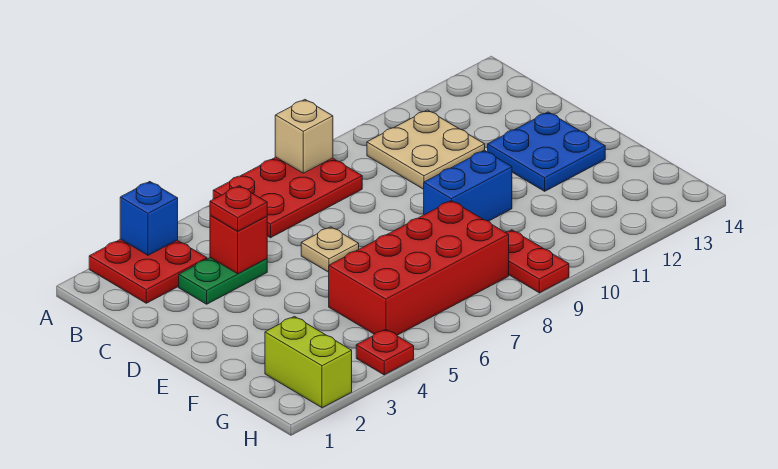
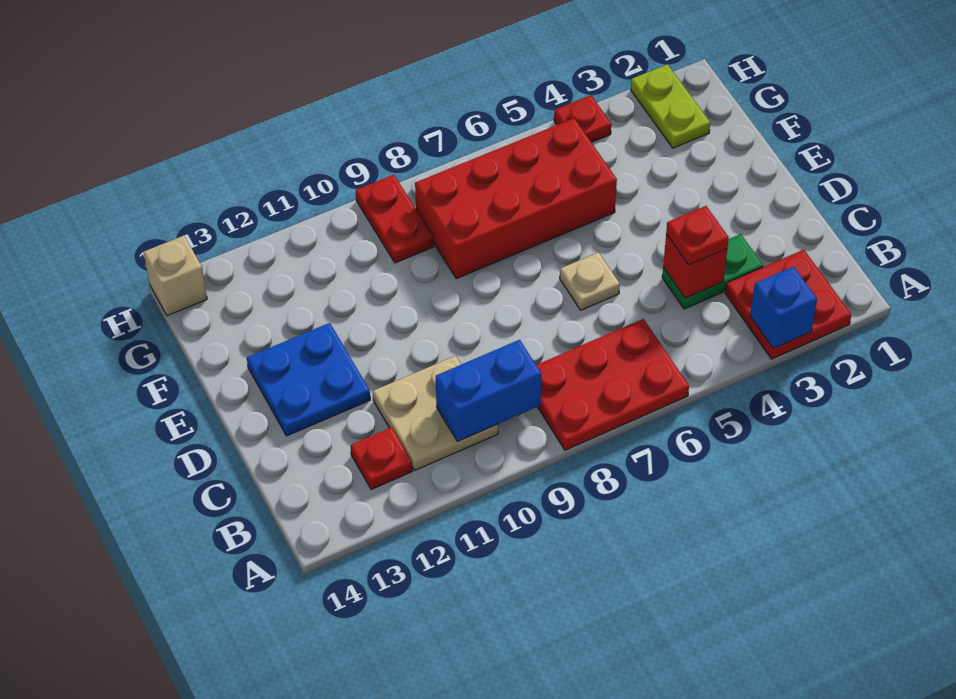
tan brick A8 level 2 -> tan brick H14 level 1
none -> red plate B12 level 1
blue brick E9:E10 level 1 -> blue brick B9:B10 level 2
lime brick G2:H2 level 1 -> lime plate G2:H2 level 1

